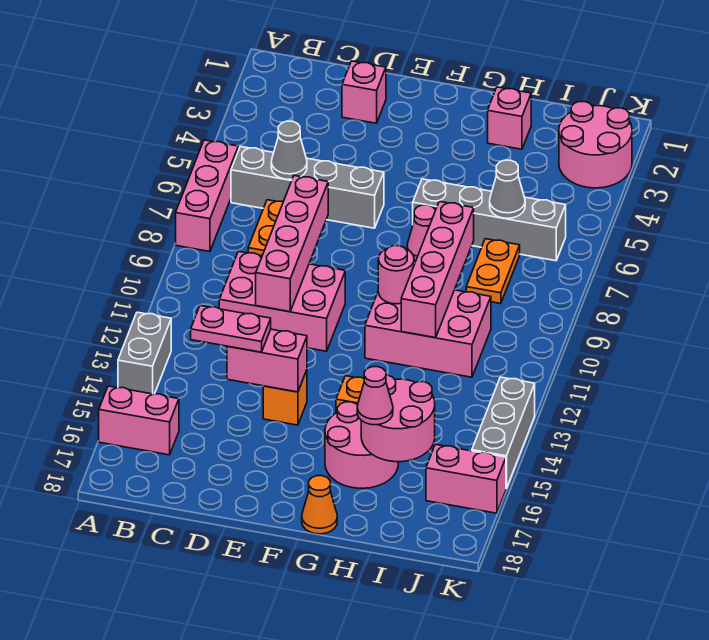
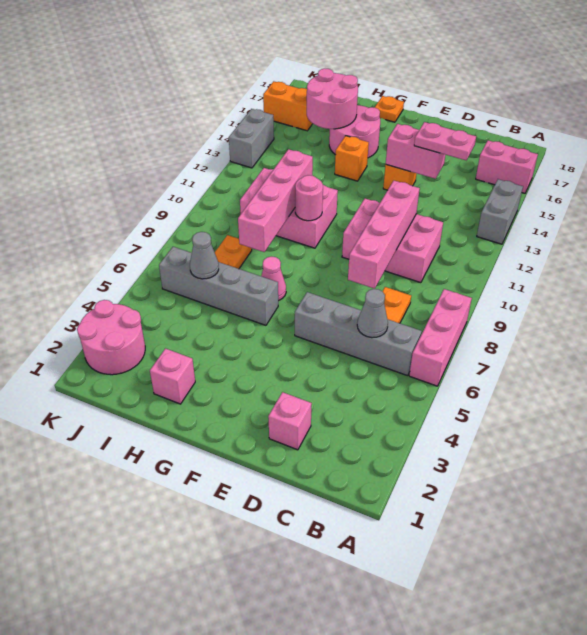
orange cone G18 level 1 -> orange plate G18 level 1
pink cone H16 level 3 -> none
pink brick J16:K16 level 1 -> orange brick J16:K16 level 1
grey brick K13:K15 level 1 -> grey brick K13:K14 level 1

